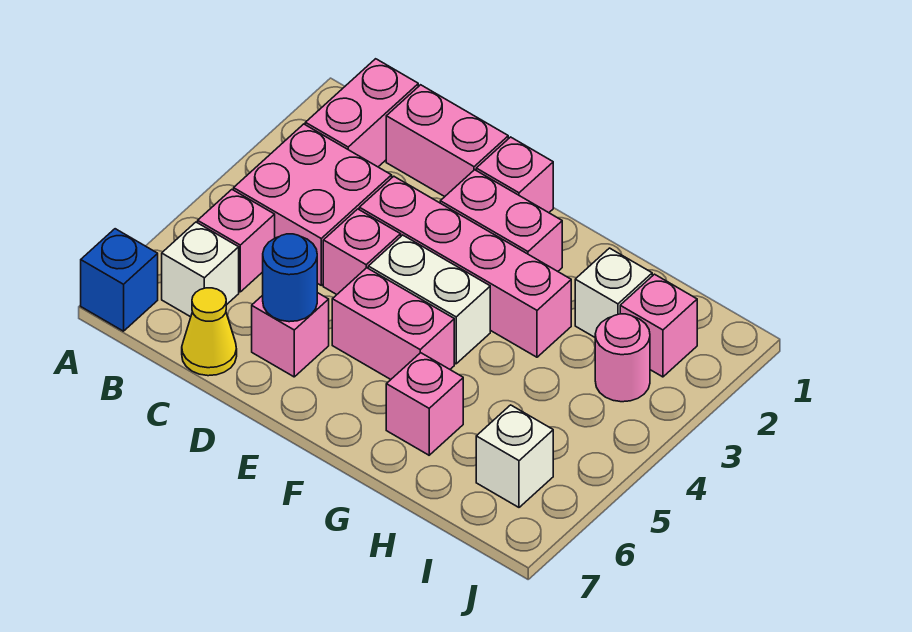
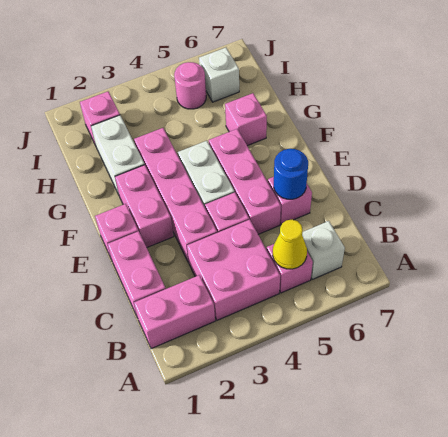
blue brick A7 level 1 -> none
yellow cone C7 level 1 -> yellow cone B5 level 2
pink brick E5:F5 level 1 -> pink brick D5:F5 level 1
white brick H2 level 1 -> white brick G2:H2 level 1
pink round brick I3 level 1 -> pink round brick I5 level 1

